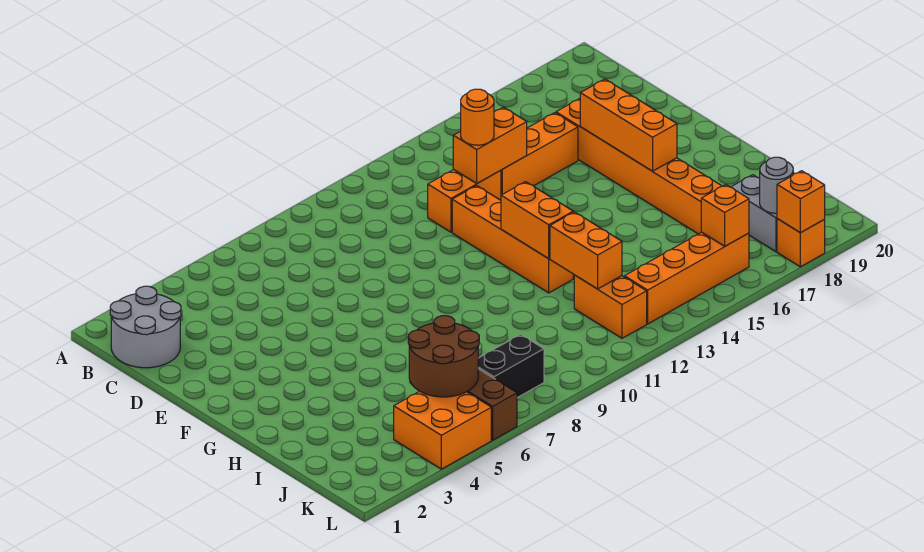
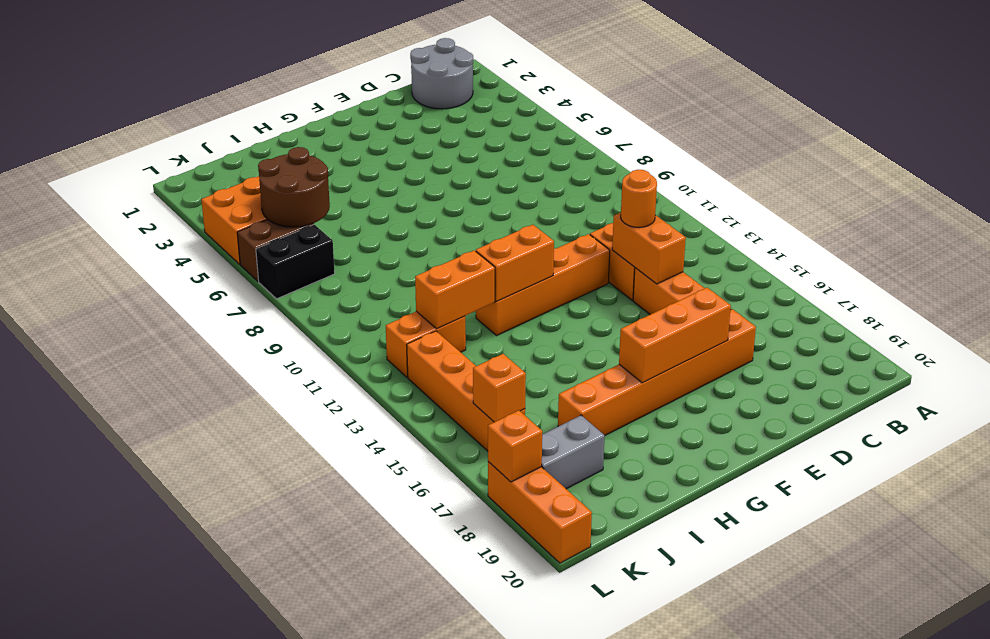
black brick K7:K8 level 1 -> black brick K7:L7 level 1
grey round brick K18 level 2 -> none
orange brick L18 level 1 -> orange brick L18:L20 level 1

